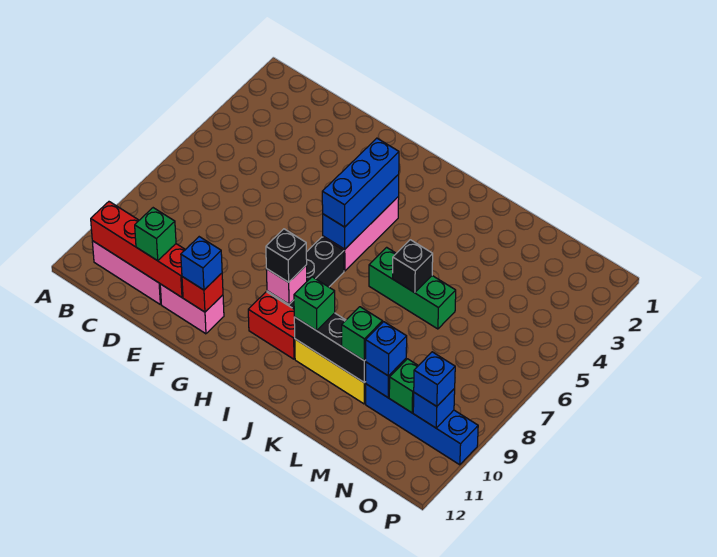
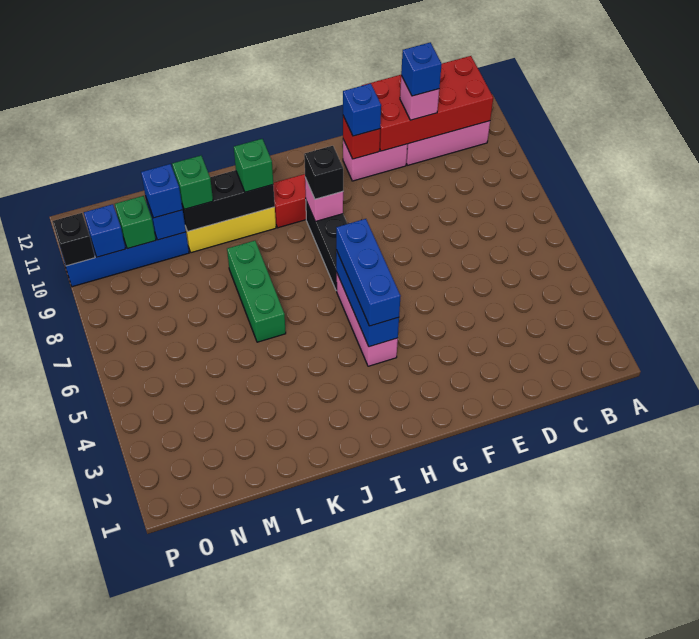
red brick B11:E11 level 2 -> red brick B11:E12 level 2
green brick D11 level 3 -> pink brick D11 level 3
green brick J6:L6 level 1 -> green brick K6:K8 level 1
black brick K6 level 2 -> black brick P10 level 2
blue brick O10 level 3 -> blue brick D11 level 4

